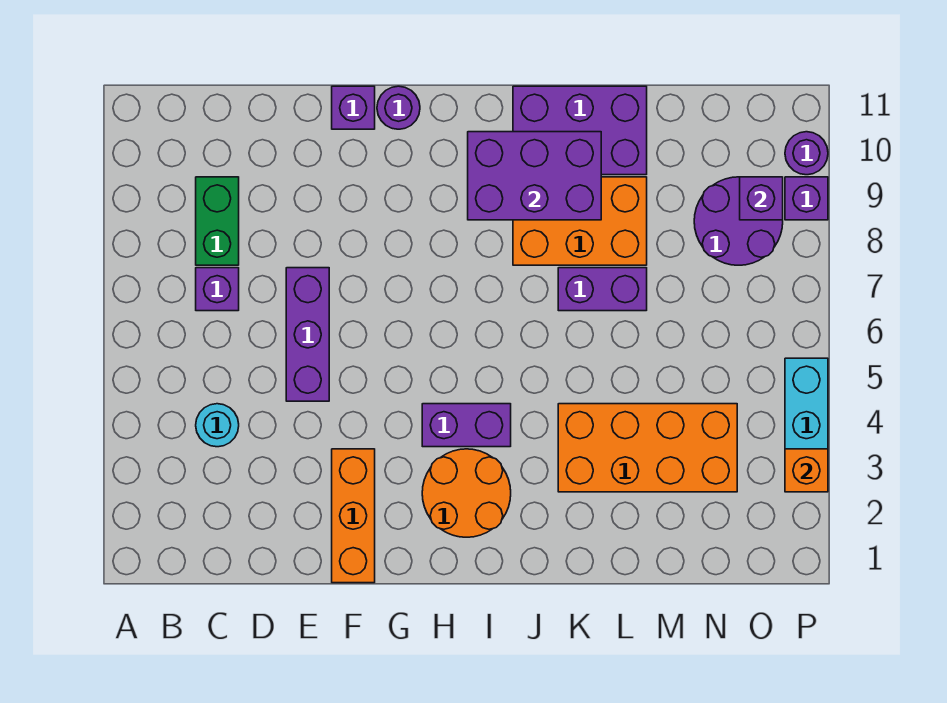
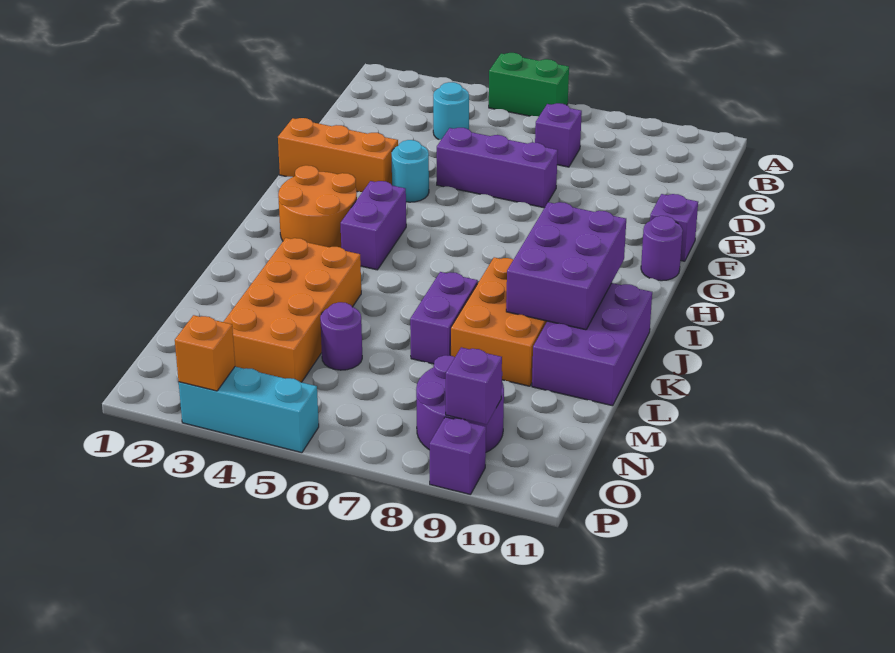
green brick C8:C9 level 1 -> green brick A5:A6 level 1
none -> cyan round brick F4 level 1
purple round brick P10 level 1 -> purple round brick M5 level 1

